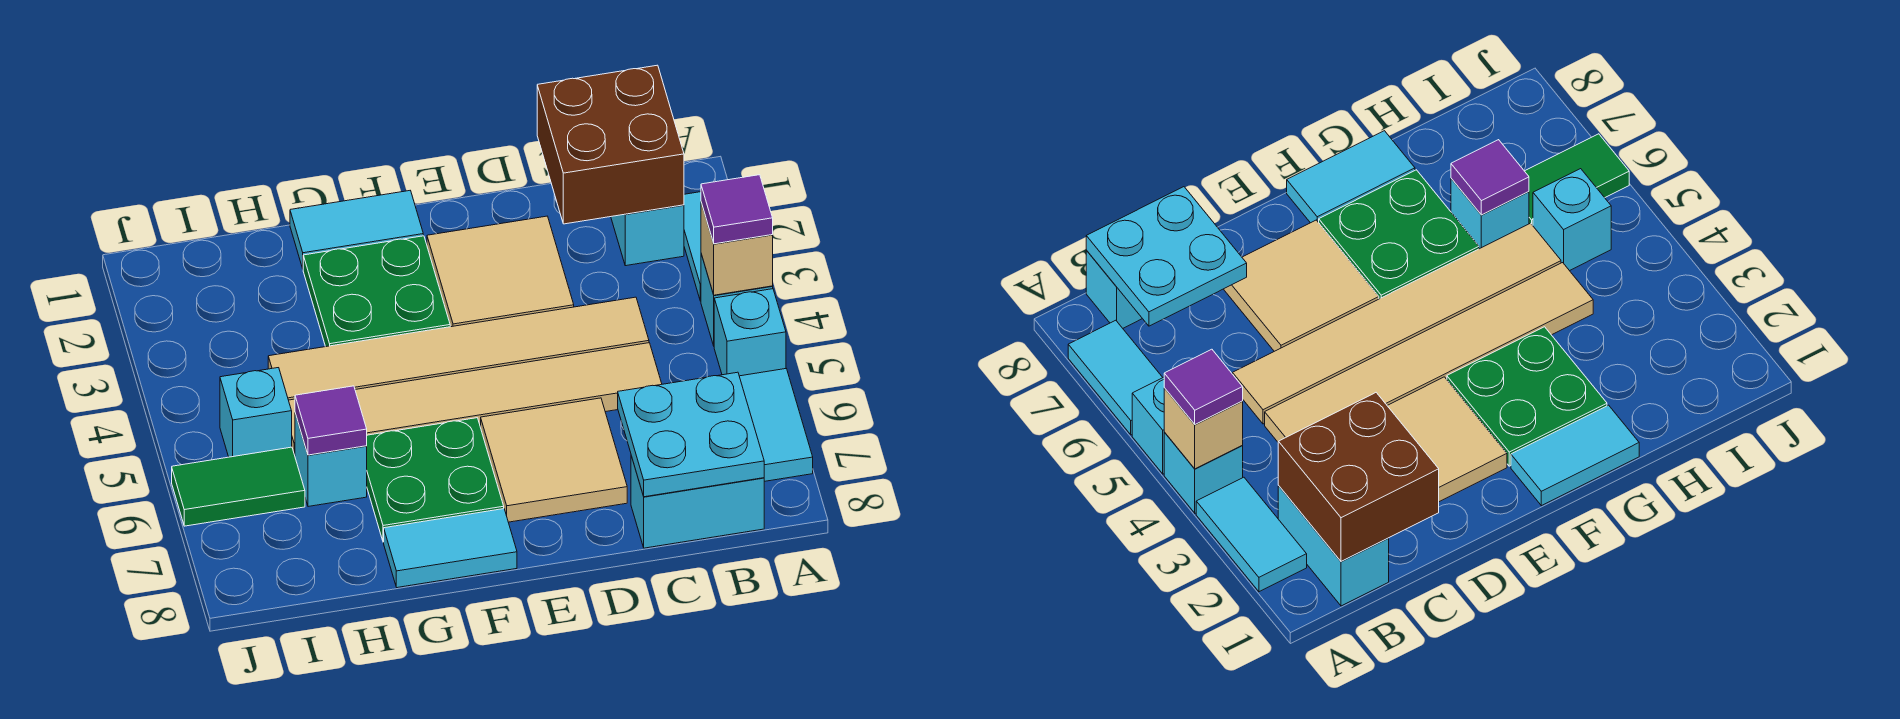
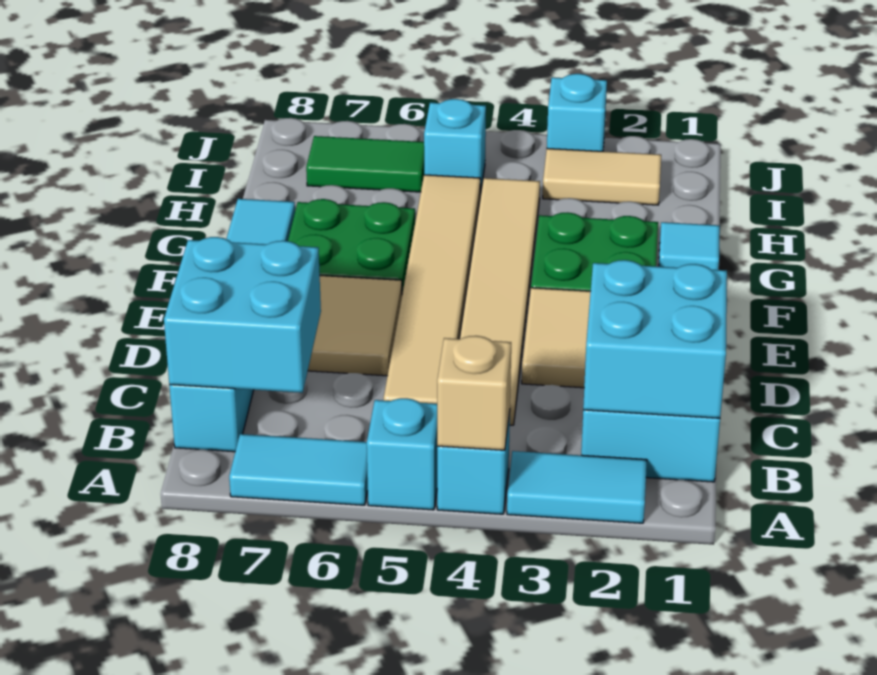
purple tile A4 level 3 -> none
brown brick B1:C2 level 2 -> cyan brick B1:C2 level 2
cyan plate B7:C8 level 2 -> cyan brick B7:C8 level 2
cyan tile F1:G1 level 1 -> cyan tile G1 level 1
cyan brick H6 level 1 -> cyan brick J3 level 1
purple tile H6 level 2 -> none
none -> tan tile I2:I3 level 1
green tile I6:J6 level 1 -> green tile I6:I7 level 1

